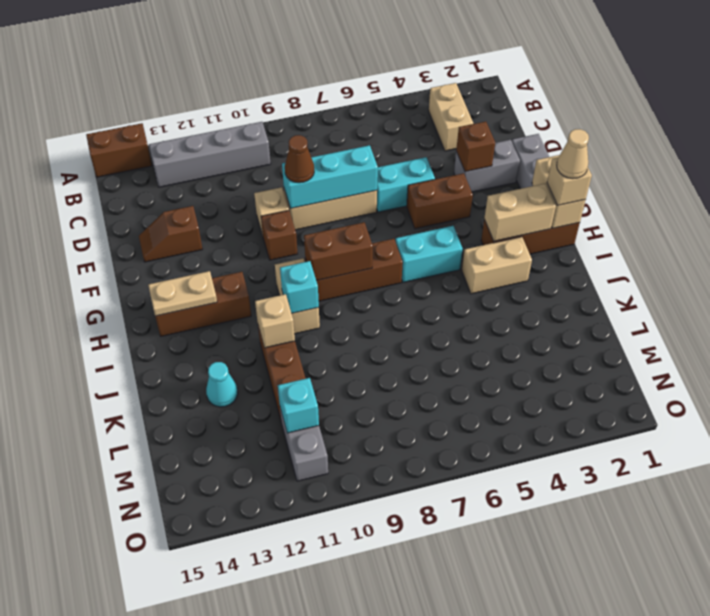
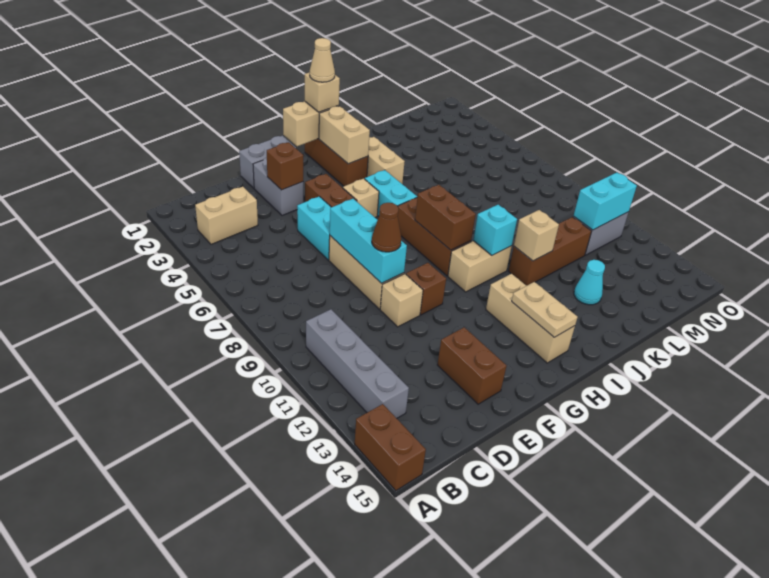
brown slope E13:E14 level 1 top 13 -> brown brick E13:E14 level 1
none -> tan brick G5 level 1
brown brick H12:H14 level 1 -> tan brick H12:H14 level 1
cyan brick M11 level 2 -> cyan brick M11:N11 level 2

